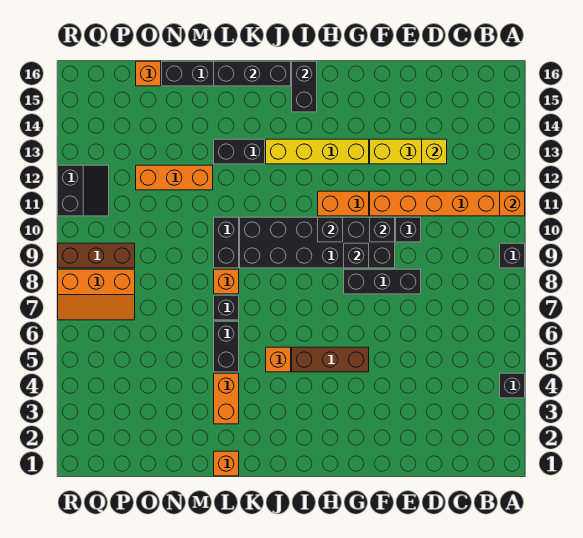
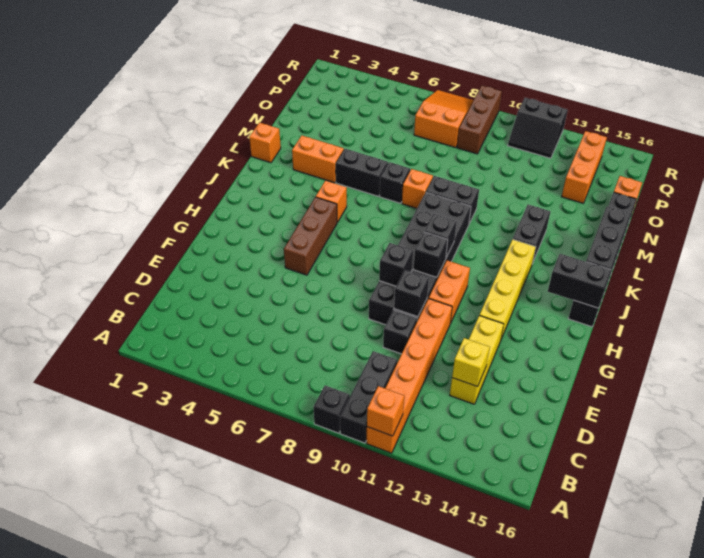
black brick A4 level 1 -> black brick I10 level 2
black brick E8:G8 level 1 -> black brick A10:C10 level 1
orange brick M12:O12 level 1 -> orange brick O14:Q14 level 1
orange slope P7:R8 level 1 top 8 -> orange slope P7:R8 level 1 top P

